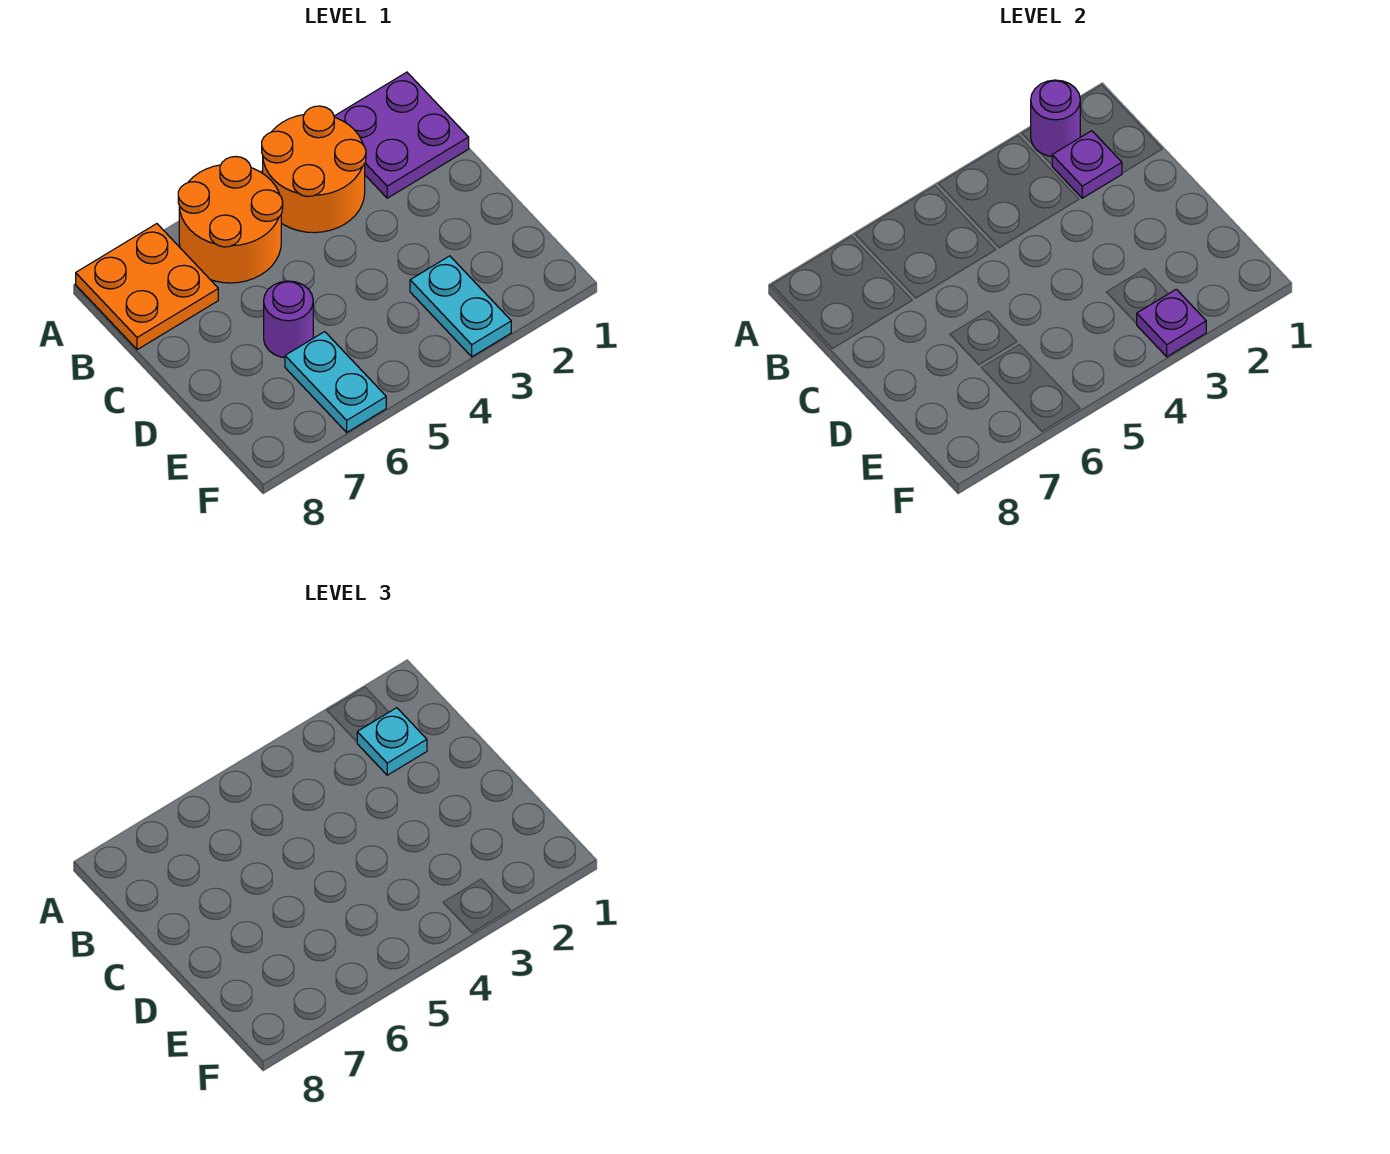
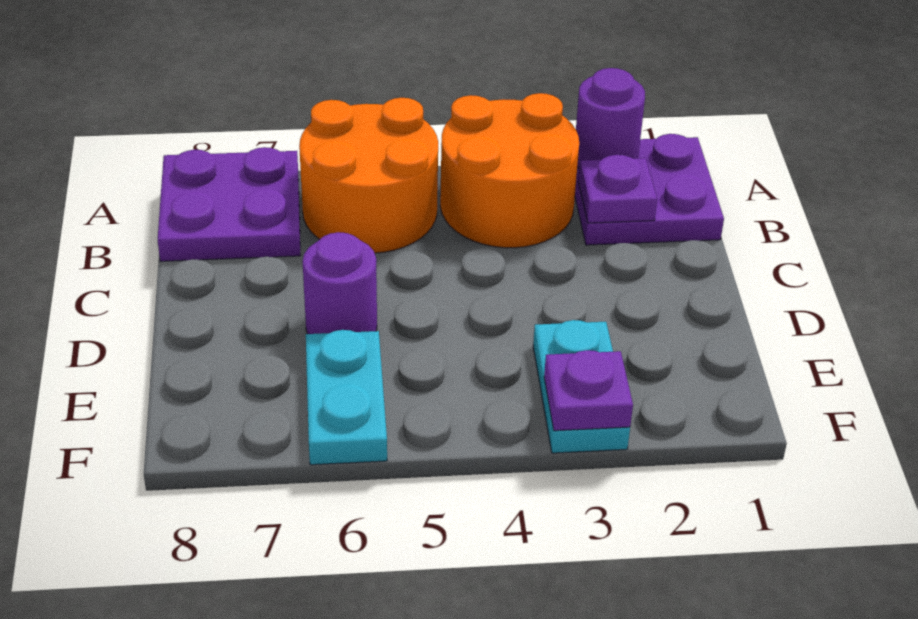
orange plate A7:B8 level 1 -> purple plate A7:B8 level 1
cyan plate B2 level 3 -> none

